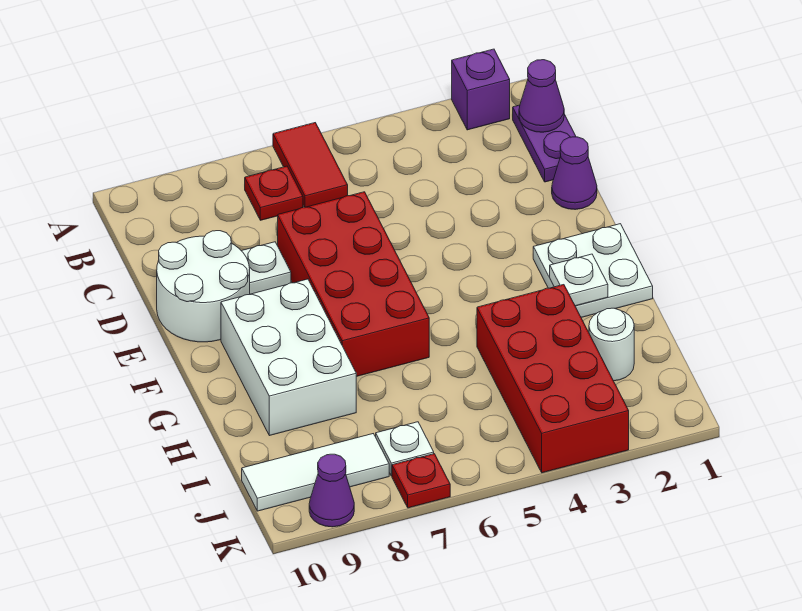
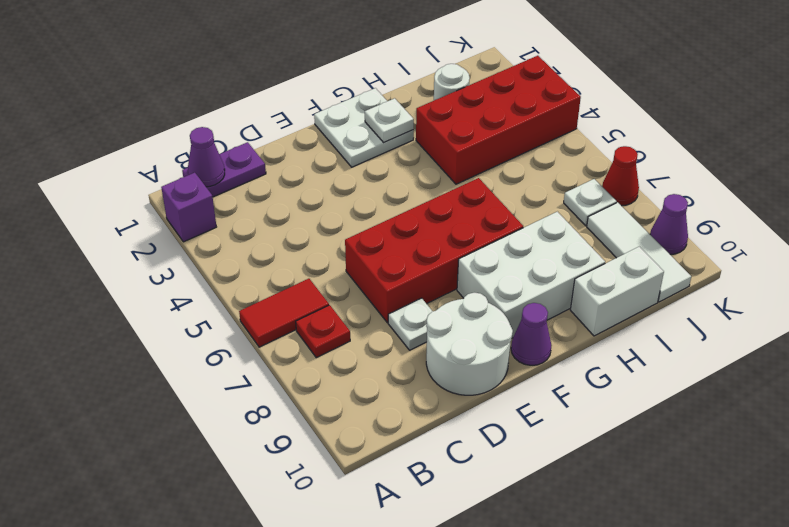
purple cone D1 level 1 -> purple cone F10 level 1
none -> white brick H10:I10 level 1
red plate K7 level 1 -> red cone K7 level 1

